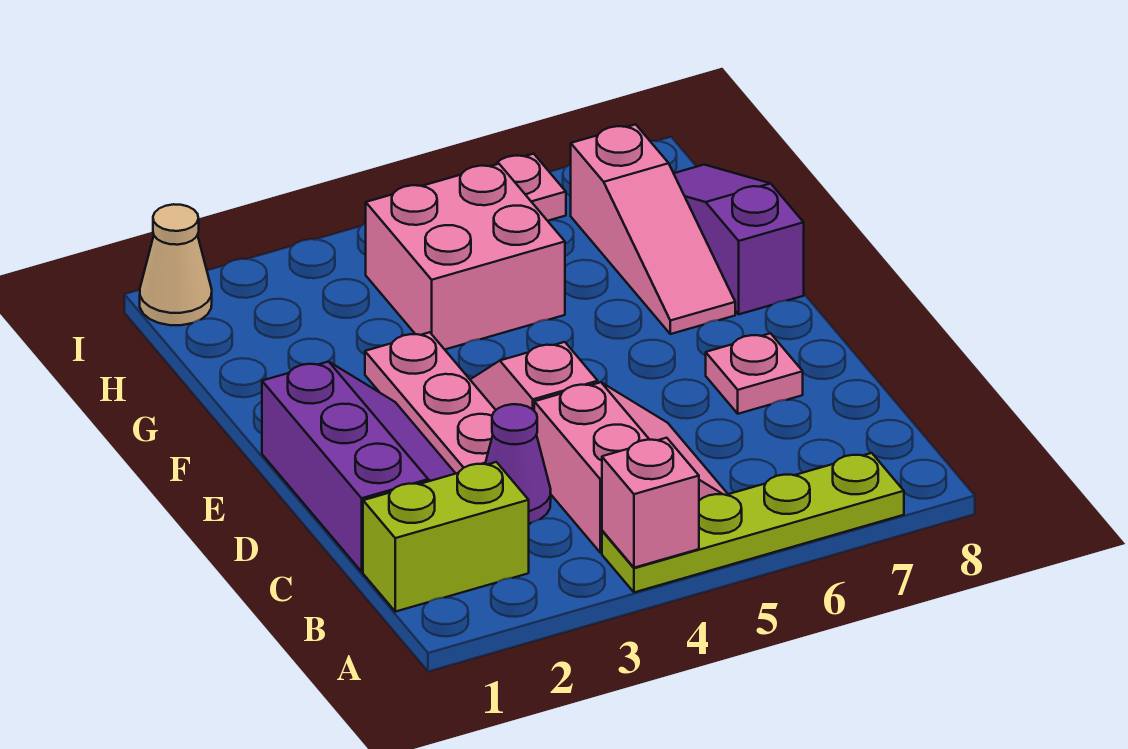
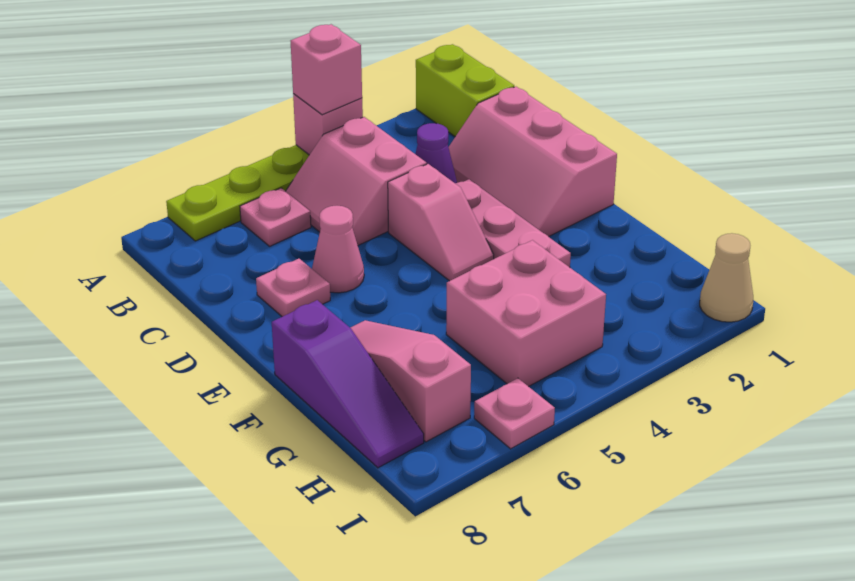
none -> pink brick A4 level 3
lime brick B1:B2 level 1 -> lime brick A1:B1 level 1
none -> pink plate B6 level 1
purple slope C1:E2 level 1 top 1 -> pink slope C1:E2 level 1 top 1
none -> pink cone D6 level 1

